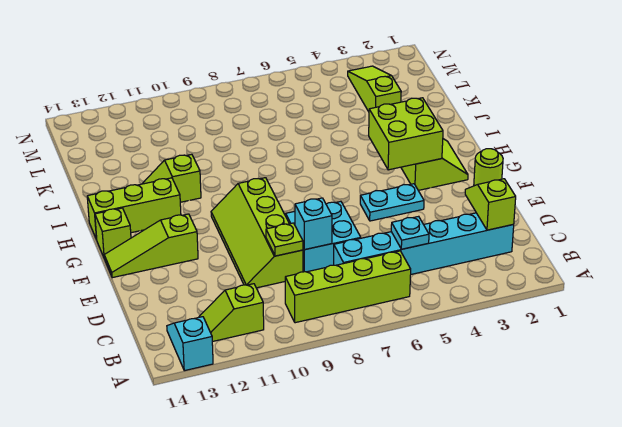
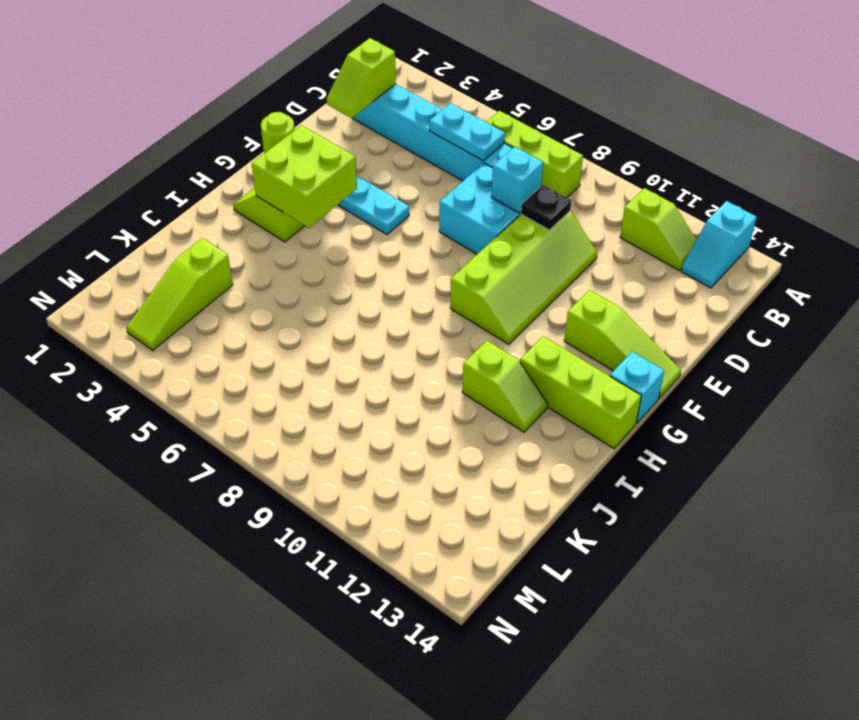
lime brick B6:B9 level 1 -> lime brick B6:B8 level 1
cyan plate C5 level 2 -> cyan plate C5:C6 level 2
lime plate D9 level 2 -> black plate D9 level 2
lime brick G14 level 1 -> cyan brick G14 level 1

